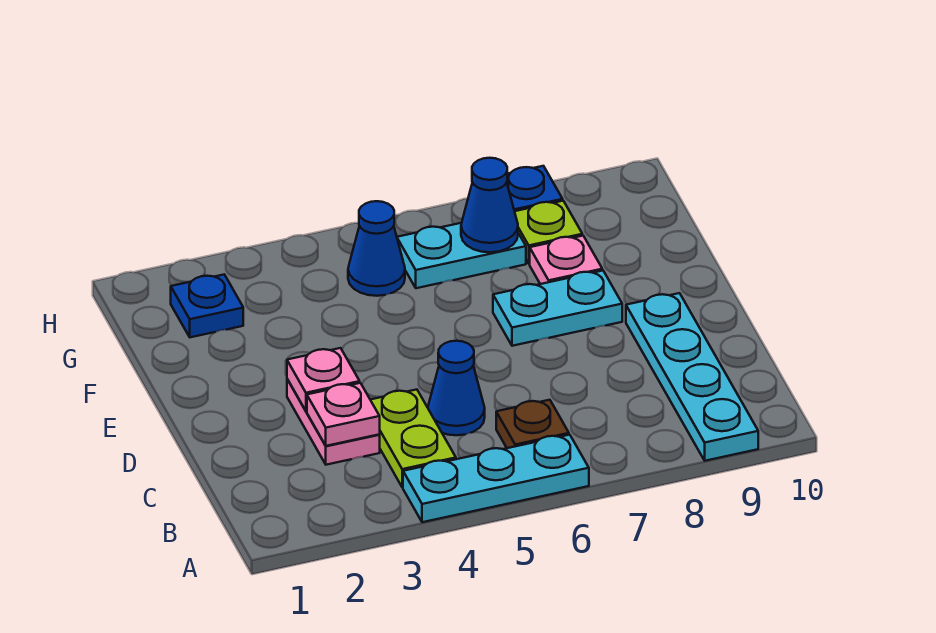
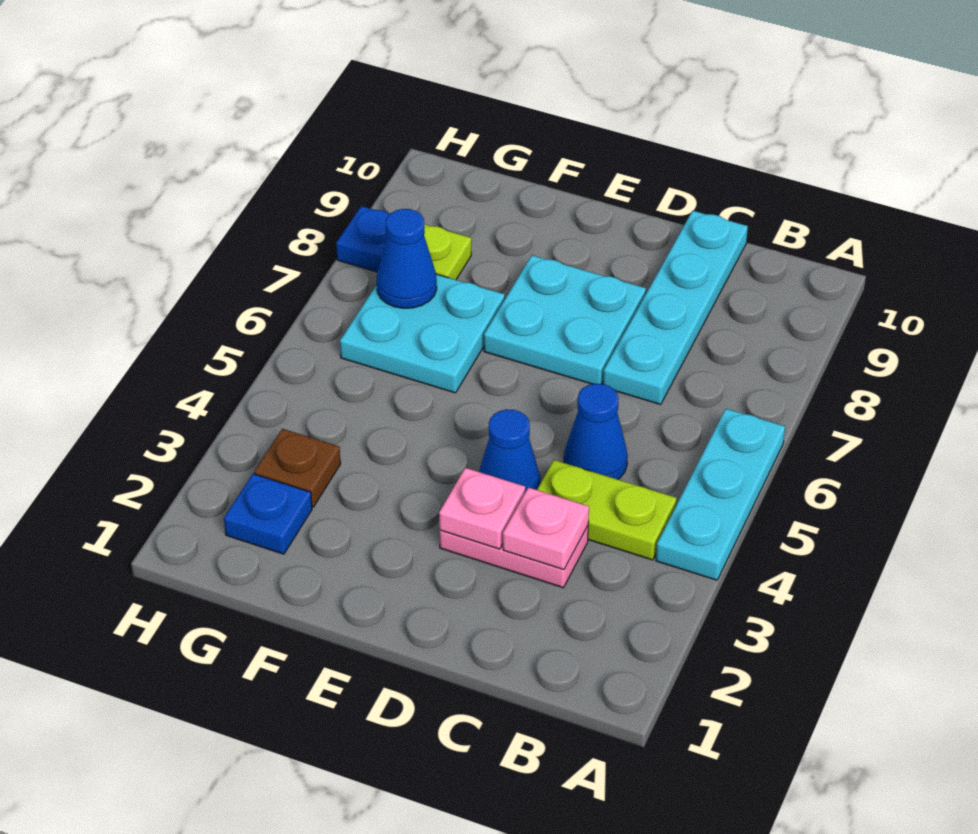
cyan plate A9:D9 level 1 -> cyan plate C7:C10 level 1
brown plate B6 level 1 -> brown plate G3 level 1
cyan plate E7:E8 level 1 -> cyan plate D7:E8 level 1
pink plate F8 level 1 -> none
blue cone G5 level 1 -> blue cone D4 level 1
cyan plate G6:G7 level 1 -> cyan plate F6:G7 level 1

